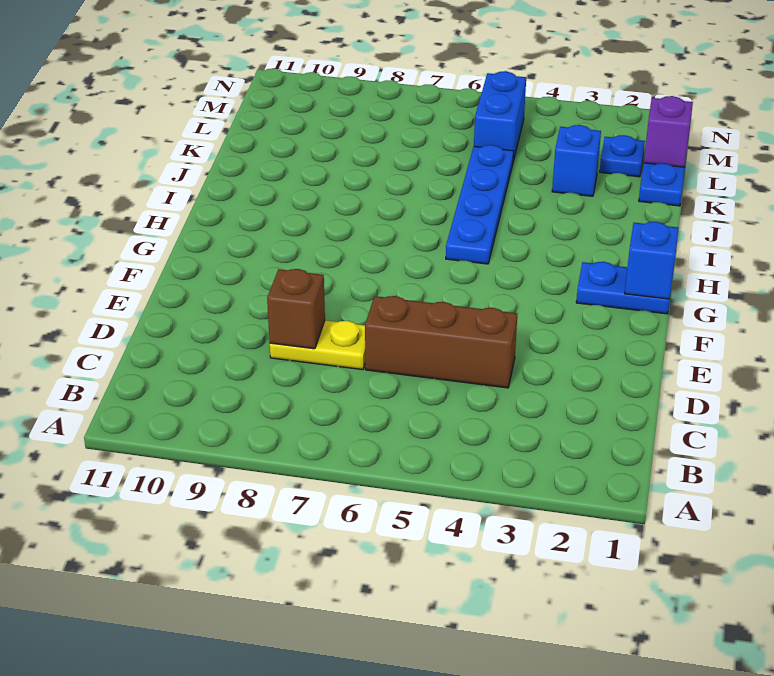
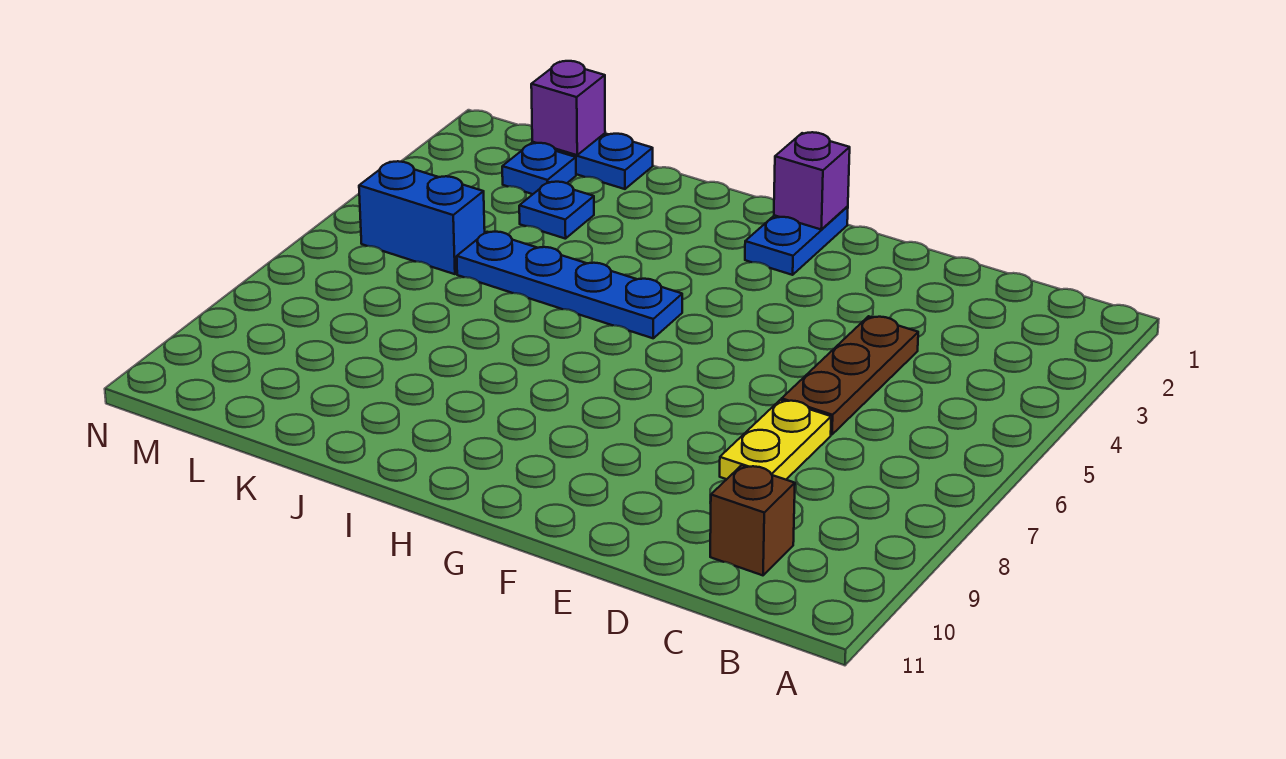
brown brick D4:D6 level 1 -> brown plate D4:D6 level 1
brown brick D8 level 2 -> brown brick C10 level 1
blue brick G1 level 2 -> purple brick G1 level 2
blue brick K3 level 1 -> blue plate K3 level 1

